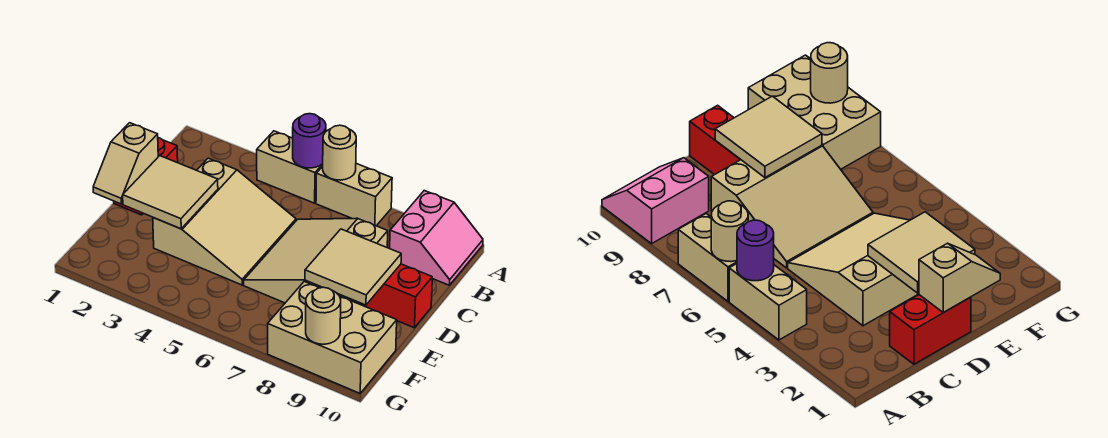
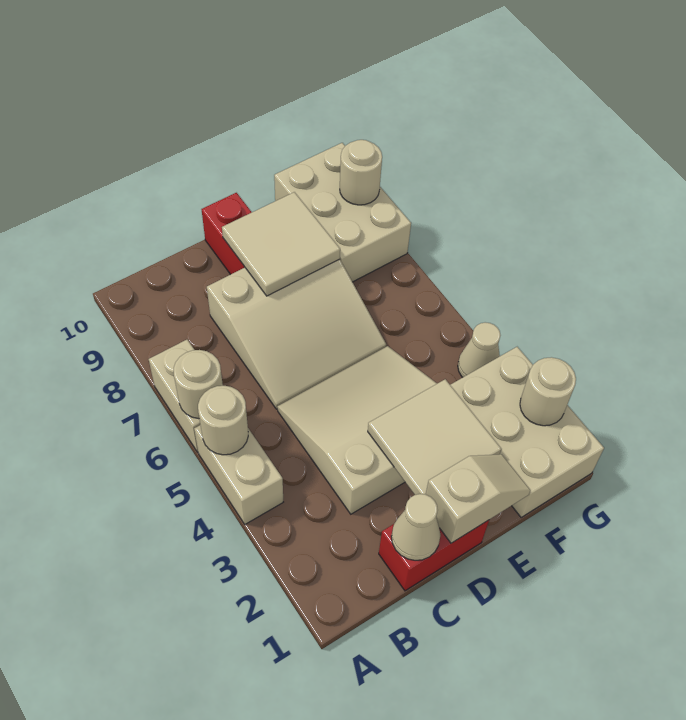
purple round brick A5 level 2 -> tan round brick A5 level 2
pink slope A9:B10 level 1 top 9 -> none
none -> tan cone C1 level 2
none -> tan brick F1:G3 level 1
none -> tan round brick G2 level 2
none -> tan cone G4 level 1

